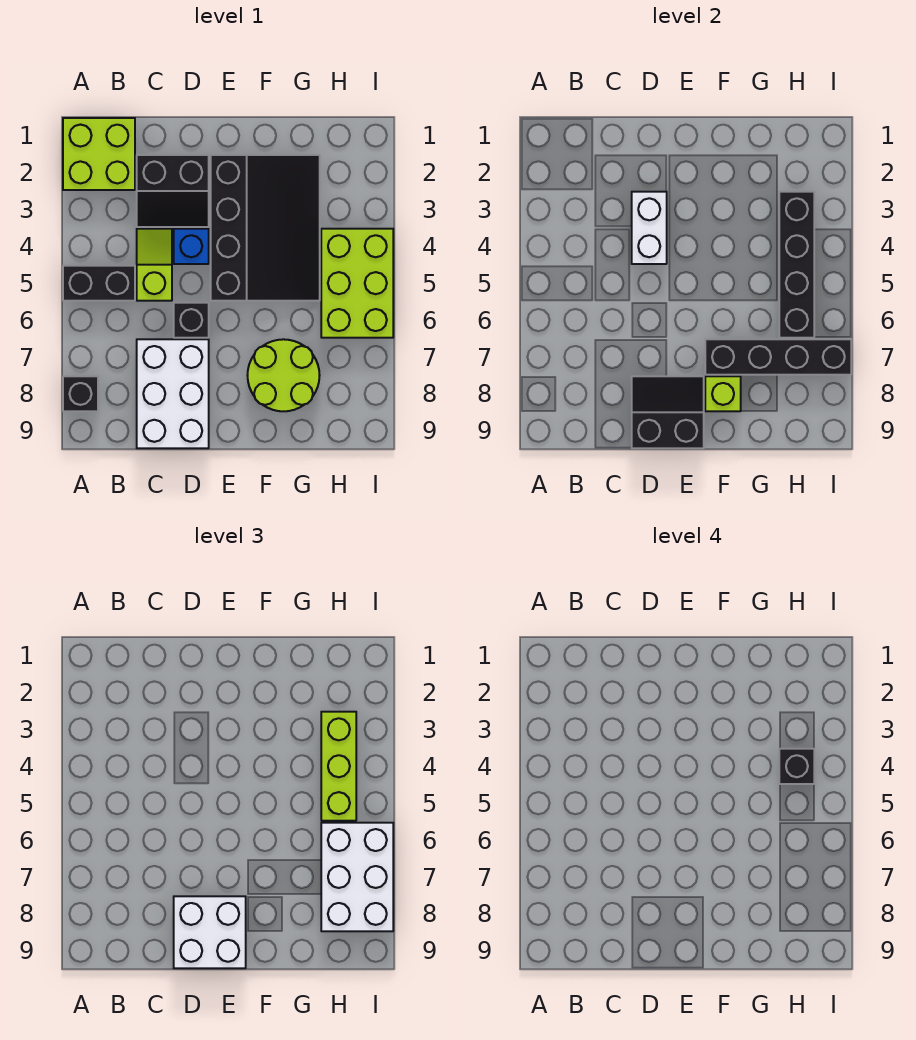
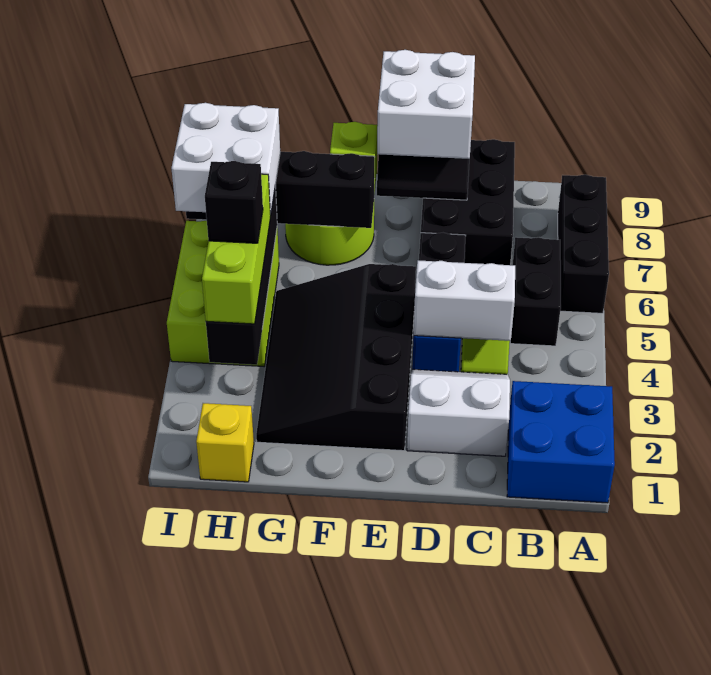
lime brick A1:B2 level 1 -> blue brick A1:B2 level 1
black brick A5:B5 level 1 -> black brick B5:B6 level 1
black brick A8 level 1 -> black brick A6:A8 level 1
black slope C2:D3 level 1 top 2 -> white slope C2:D3 level 1 top 2
white brick C7:D9 level 1 -> black brick C7:D9 level 1
white brick D3:D4 level 2 -> white brick C4:D4 level 2
none -> yellow brick H1 level 1
white brick H6:I8 level 3 -> white brick H6:I7 level 3

